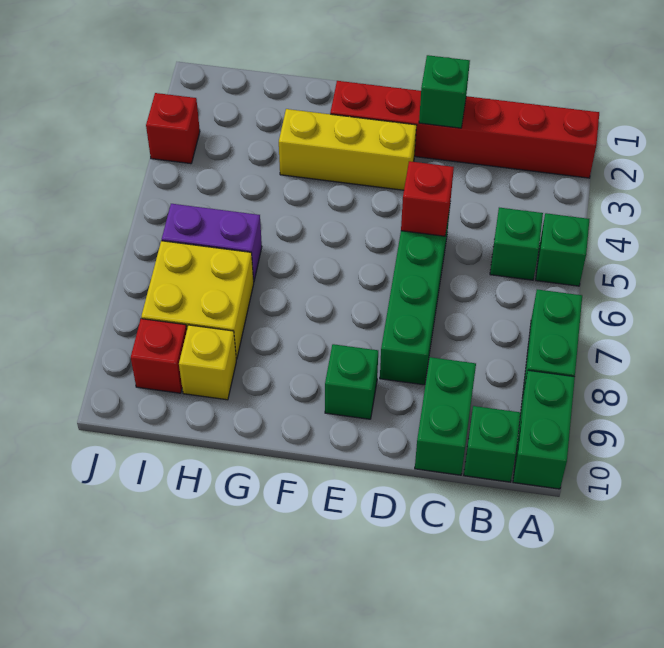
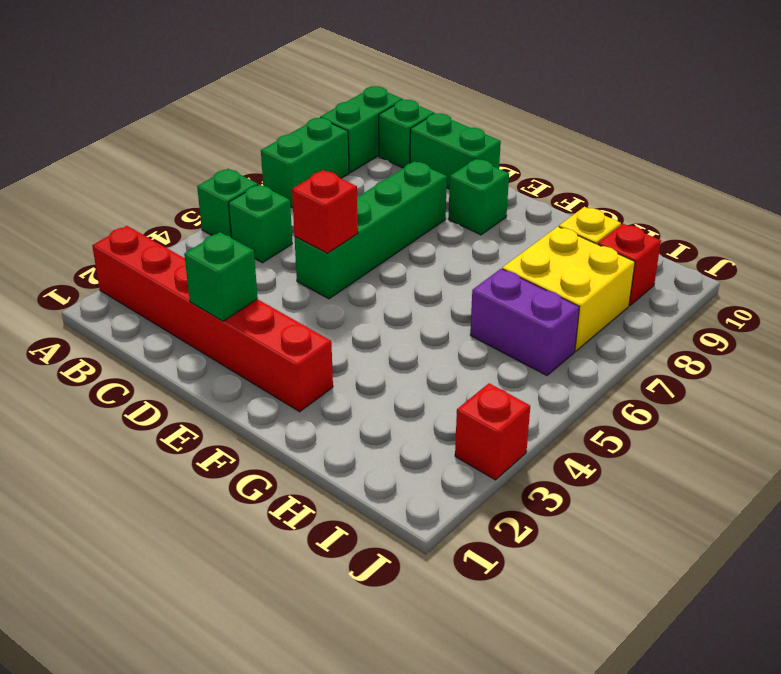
green brick C9:C10 level 1 -> green brick C10:D10 level 1
yellow brick E3:G3 level 1 -> none

